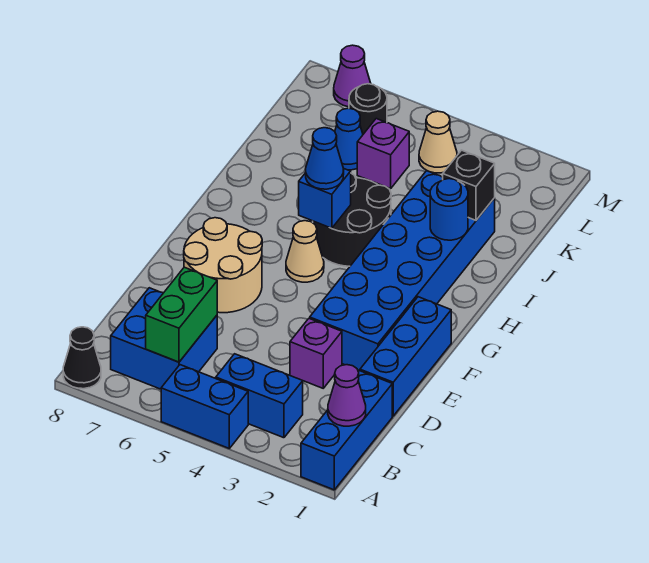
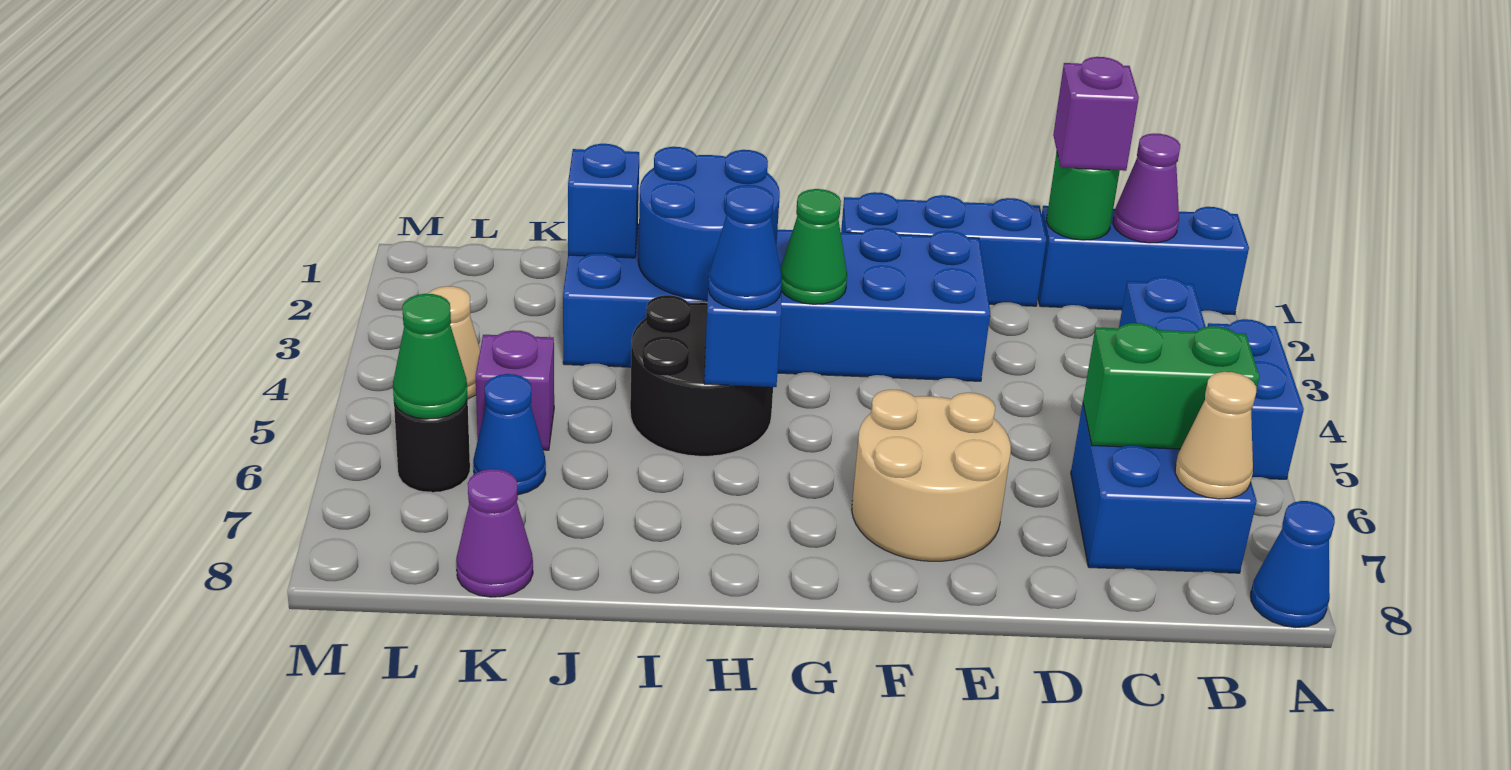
black cone A8 level 1 -> blue cone A8 level 1
none -> green round brick C1 level 2
purple brick D3 level 1 -> purple brick C1 level 3
none -> green cone G3 level 2
tan cone G5 level 1 -> tan cone B7 level 2
blue round brick I2 level 2 -> blue round brick H2:I3 level 2
black brick J2 level 2 -> blue brick J2 level 2
none -> green cone L6 level 2
purple cone M7 level 1 -> purple cone K8 level 1

